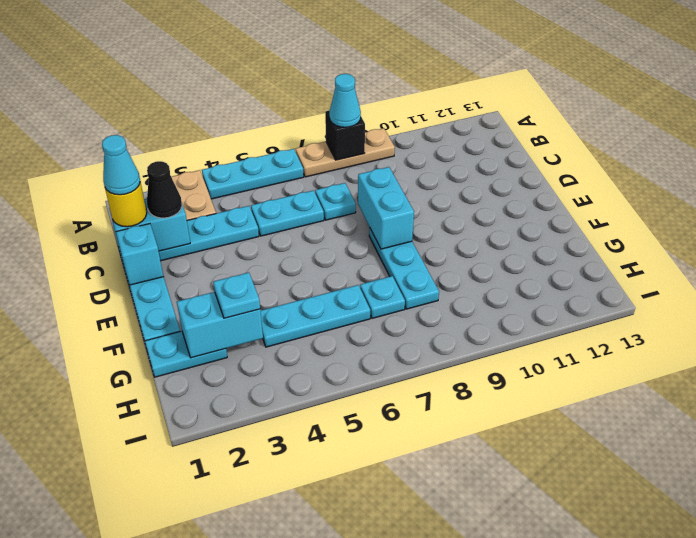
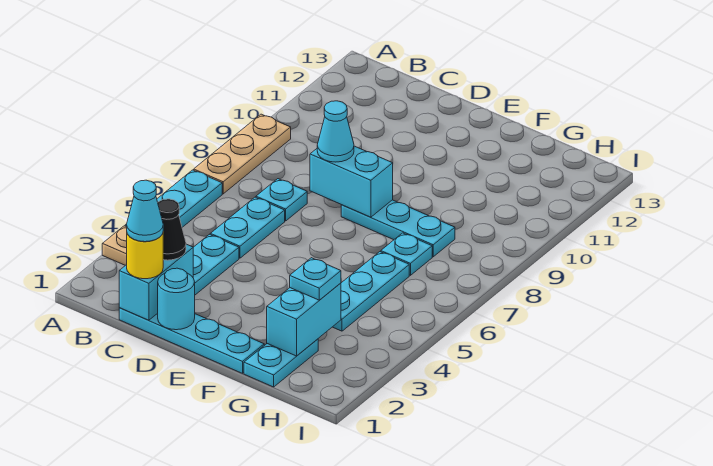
black brick A8 level 2 -> none
cyan cone A8 level 3 -> cyan cone D8 level 3
cyan brick D1 level 2 -> cyan round brick D1 level 2

